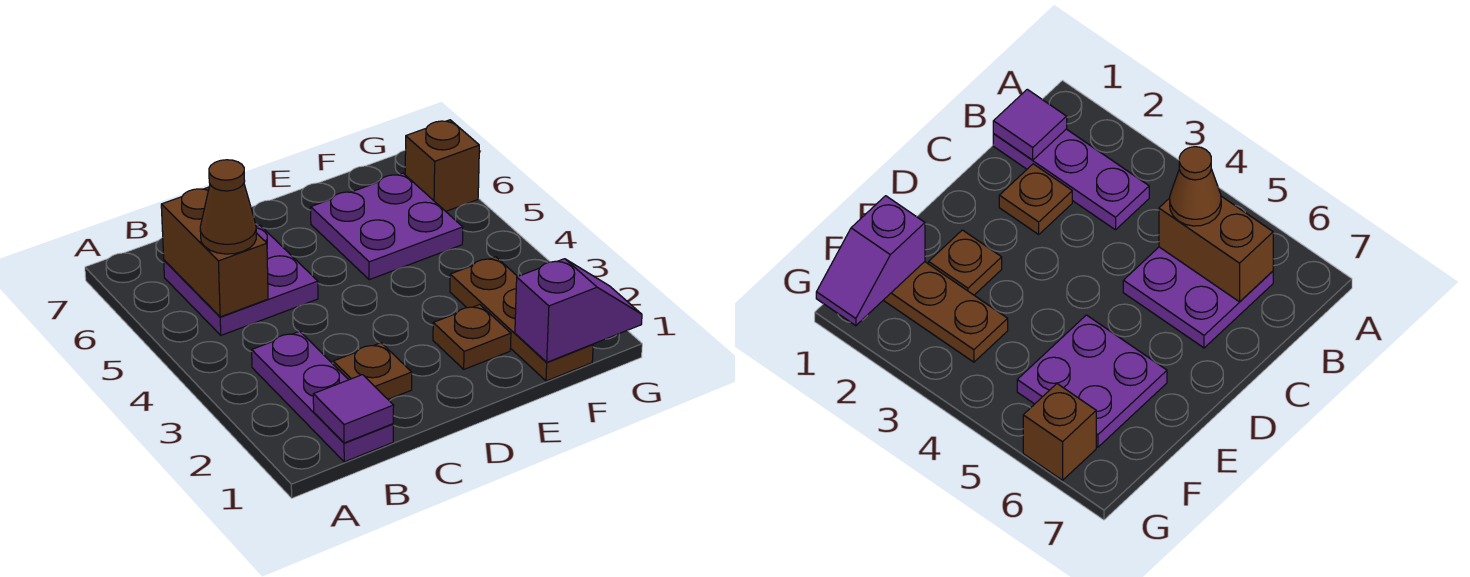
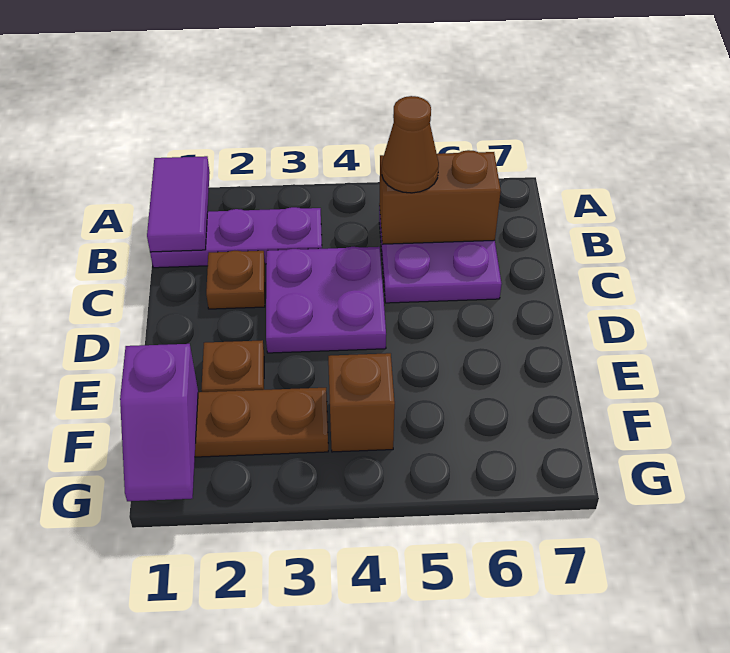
purple tile B1 level 2 -> purple tile A1:B1 level 2
purple plate E5:F6 level 1 -> purple plate C3:D4 level 1
brown brick G6 level 1 -> brown brick F4 level 1

